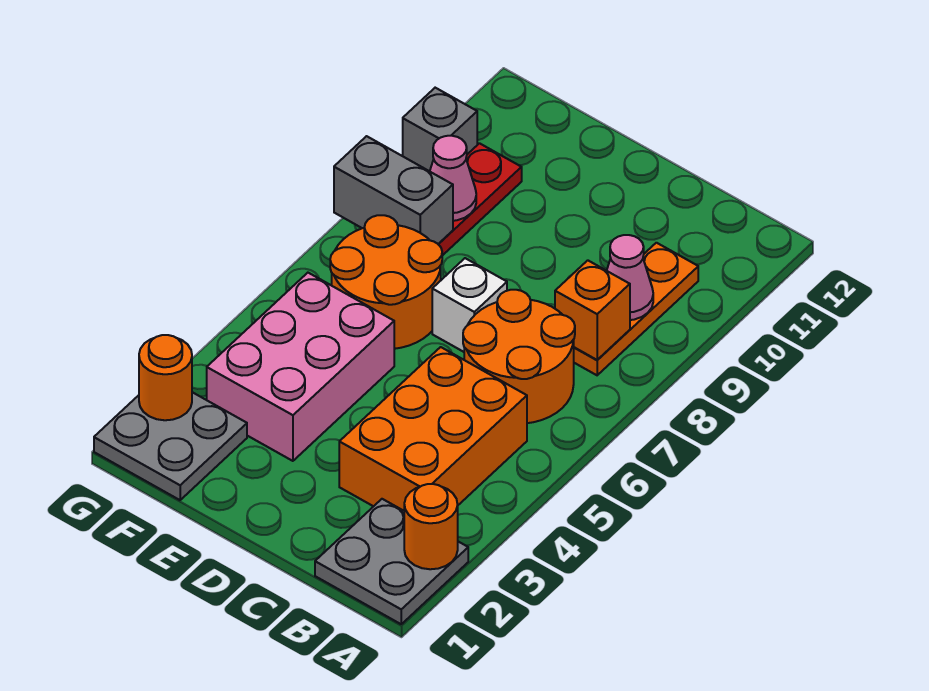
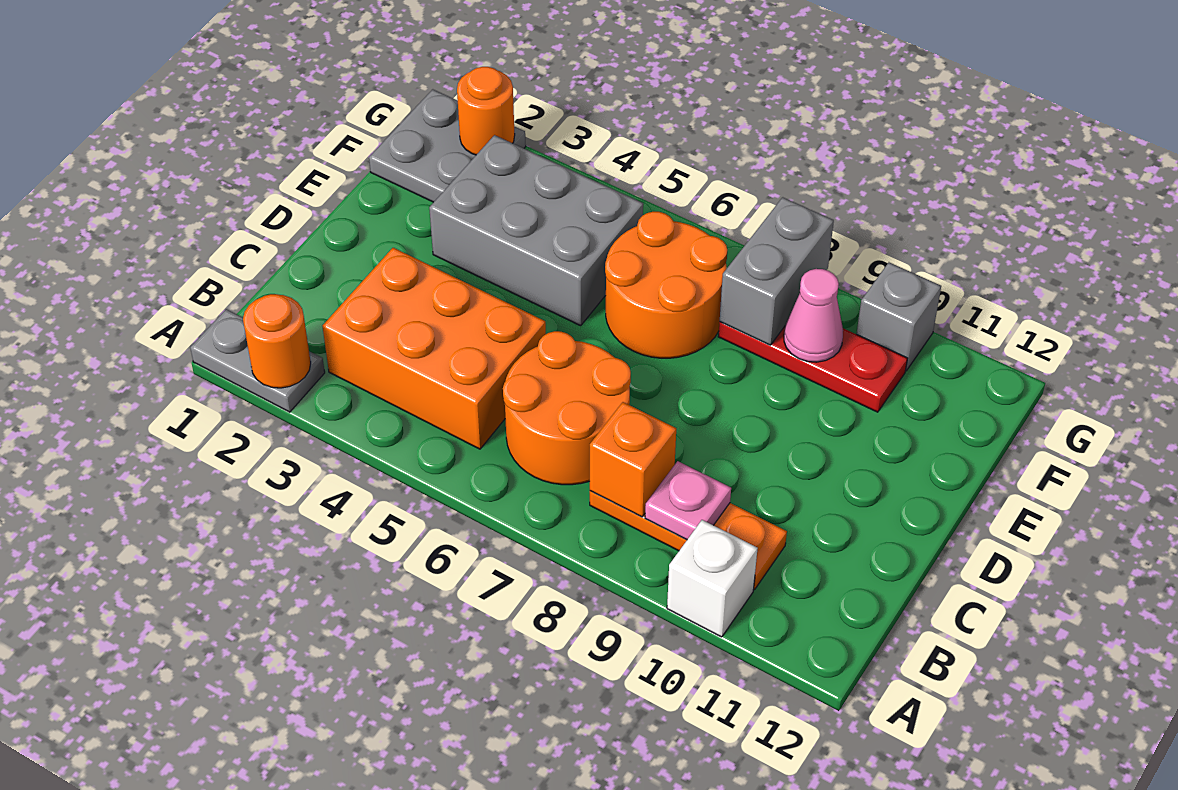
grey plate A1:B2 level 1 -> grey plate A1:A2 level 1
pink cone B9 level 2 -> pink plate B9 level 2
white brick D7 level 1 -> white brick A10 level 1
pink brick E3:F5 level 1 -> grey brick E3:F5 level 1

